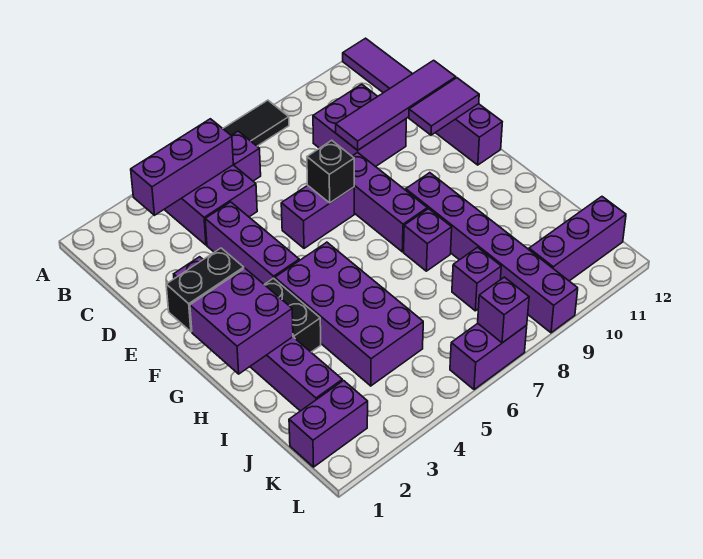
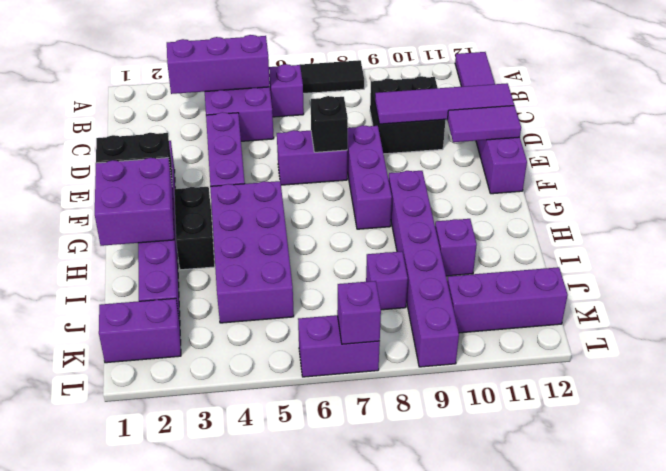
purple brick C9:D10 level 1 -> black brick C9:D10 level 1
purple brick H8 level 1 -> purple brick I10 level 1

